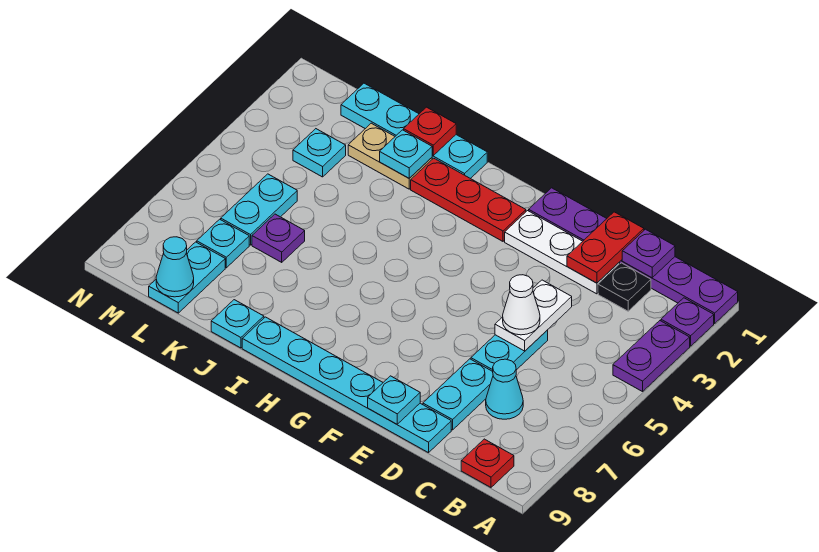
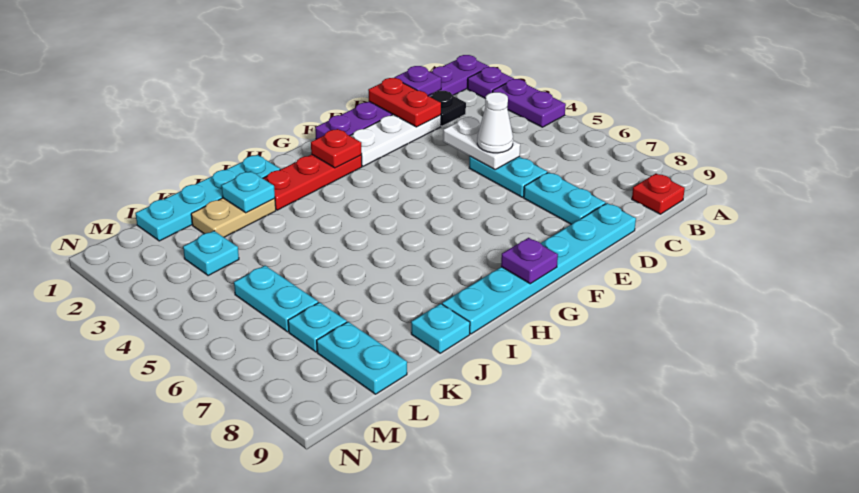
cyan cone C7 level 1 -> none
cyan plate E9 level 2 -> none
red plate J1 level 2 -> red plate G2 level 2
purple plate K6 level 1 -> purple plate G9 level 2
cyan cone L9 level 2 -> none

